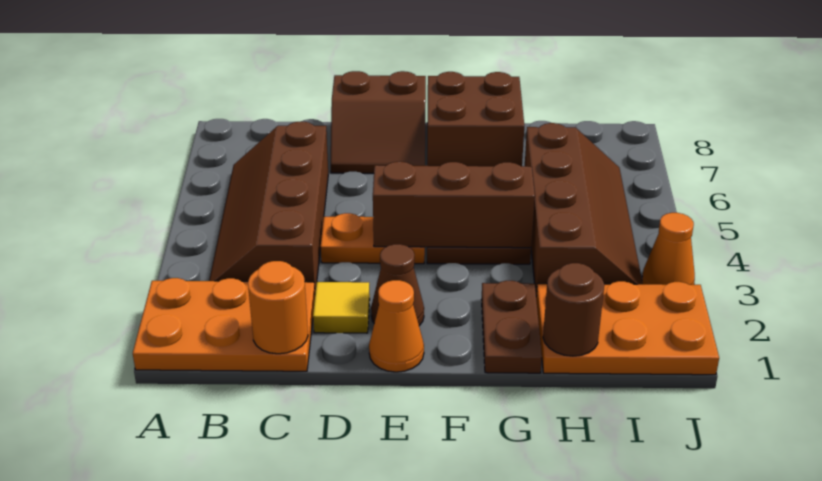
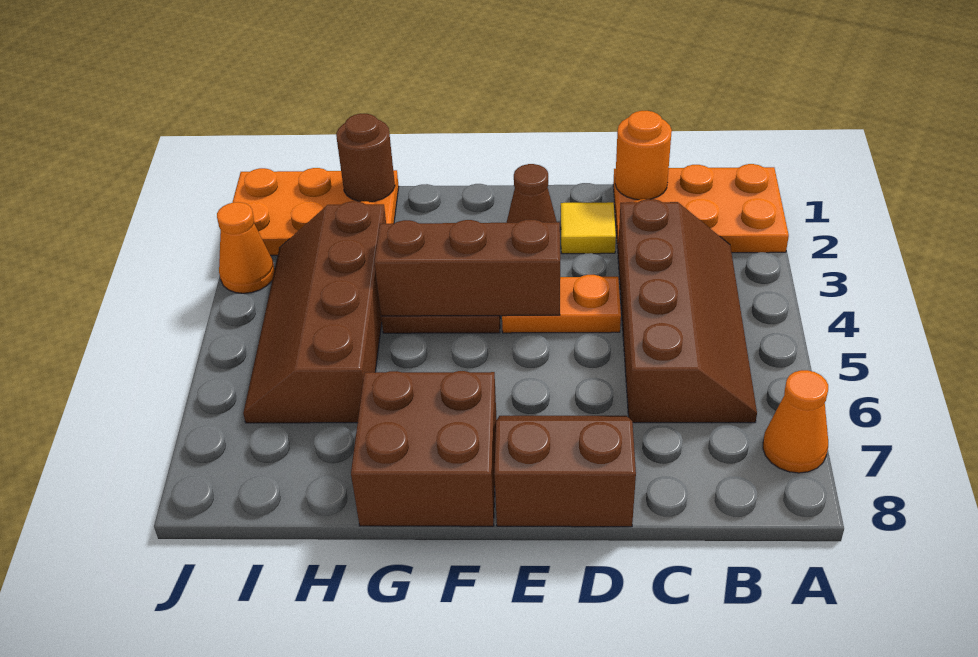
orange cone E1 level 1 -> orange cone A7 level 1
brown plate G1:G2 level 1 -> none

